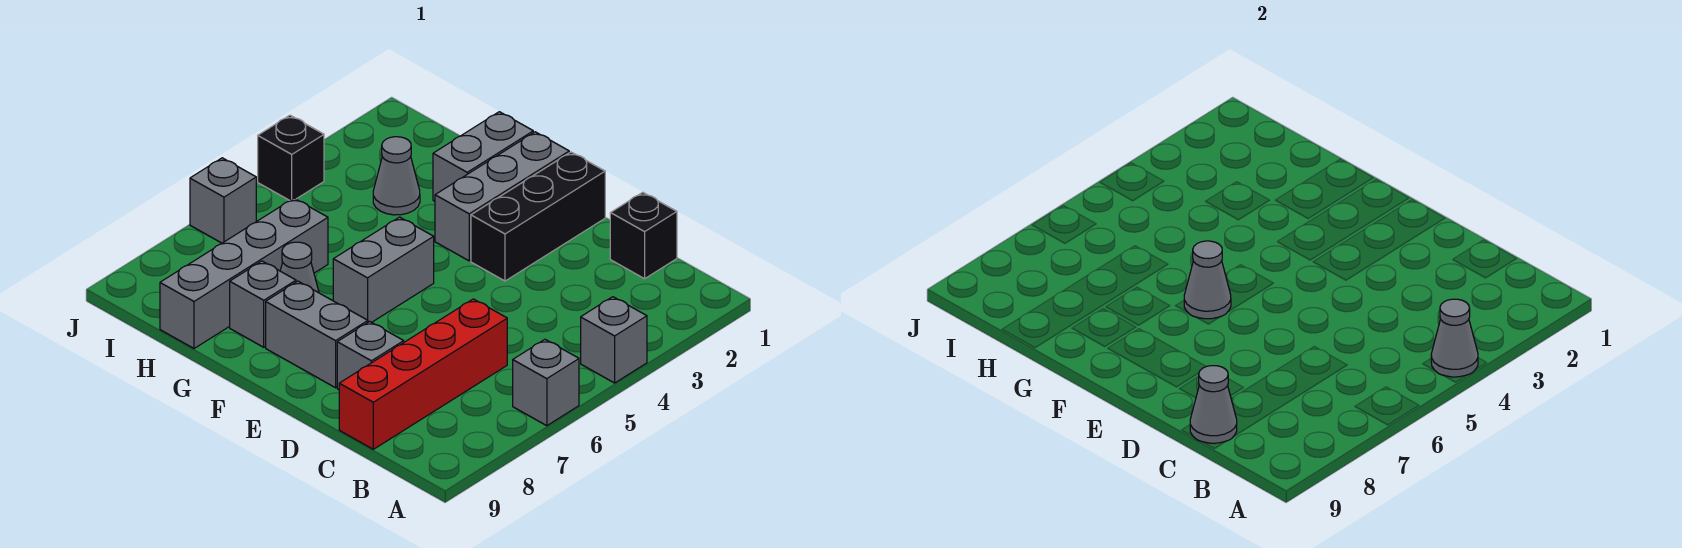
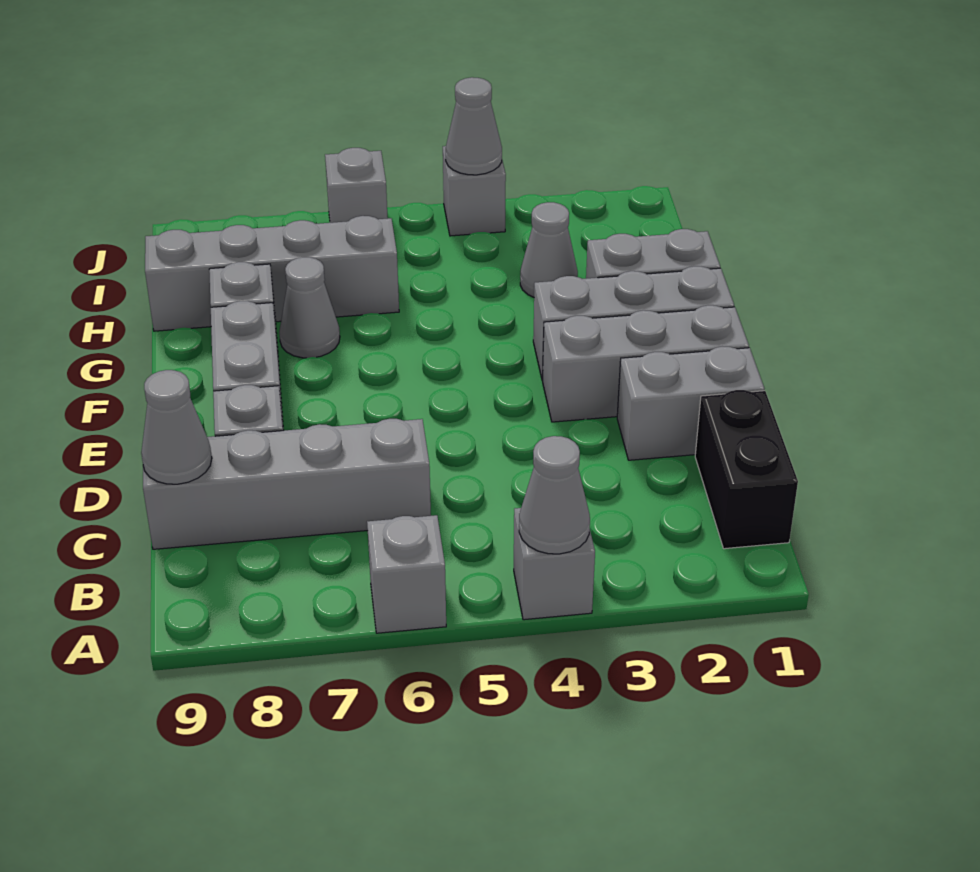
black brick C1 level 1 -> black brick B1:C1 level 1
red brick C6:C9 level 1 -> grey brick C6:C9 level 1
black brick E1:E3 level 1 -> grey brick E1:E3 level 1
grey brick F5:F6 level 1 -> grey brick D1:D2 level 1
grey cone F6 level 2 -> grey cone J4 level 2
black brick J4 level 1 -> grey brick J4 level 1

